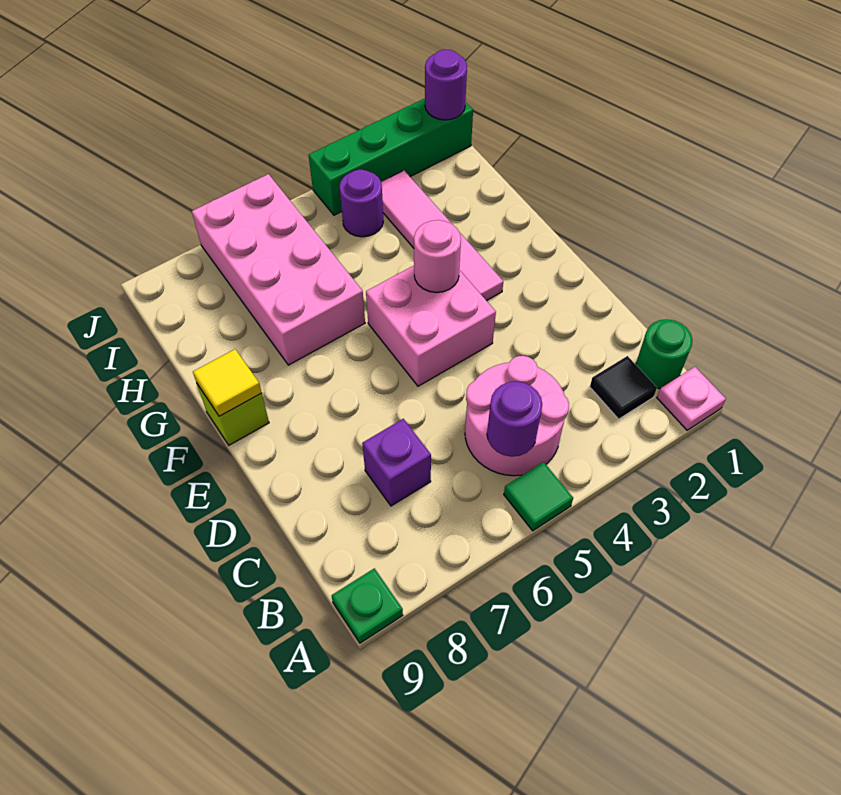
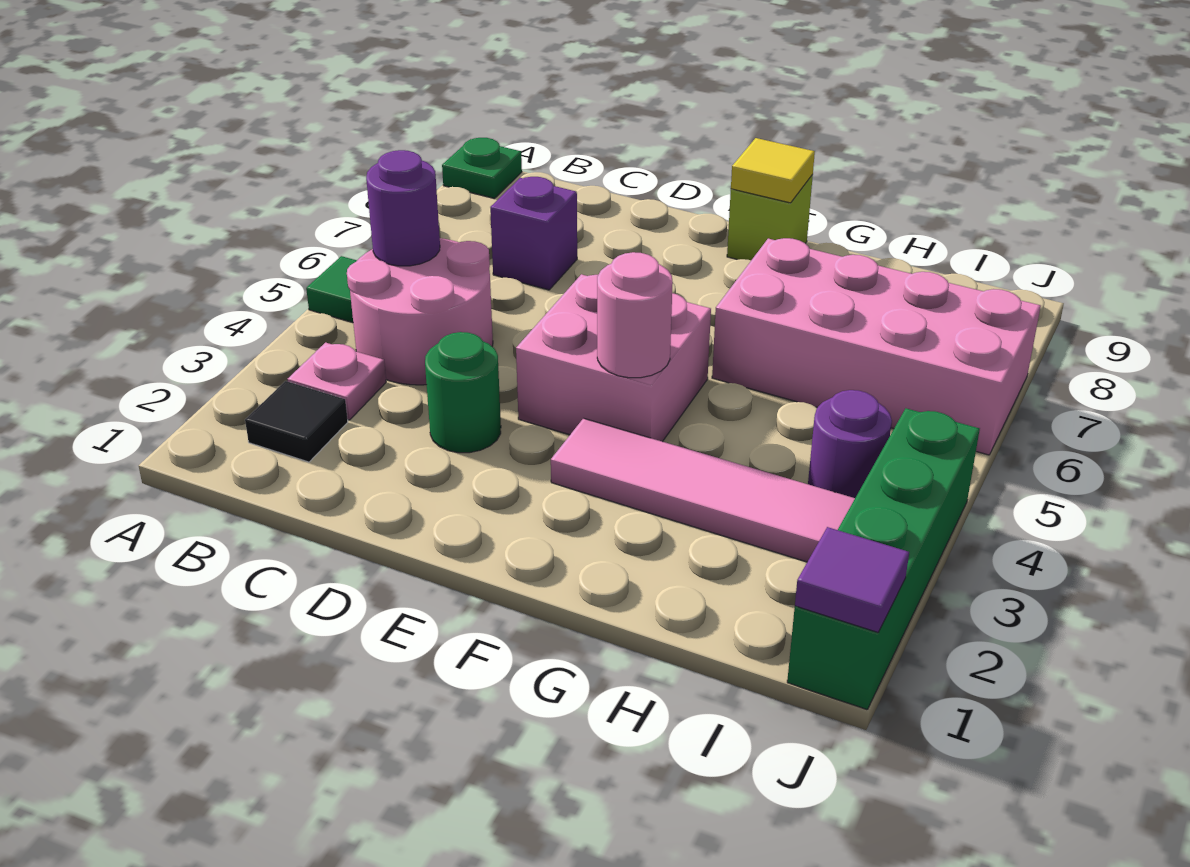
pink plate A1 level 1 -> pink plate B3 level 1
green round brick B1 level 1 -> green round brick D3 level 1
purple round brick J1 level 2 -> purple tile J1 level 2

